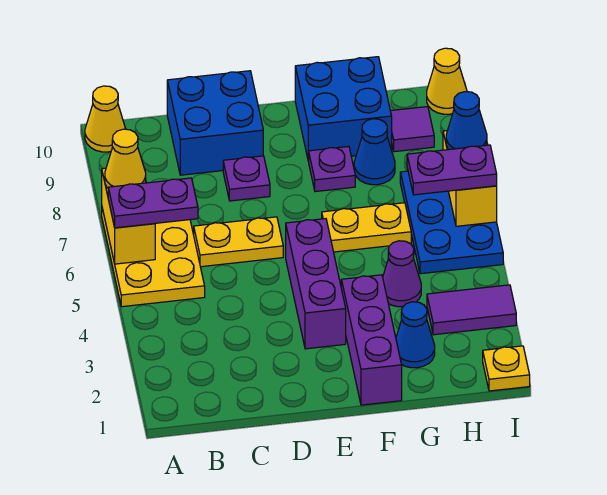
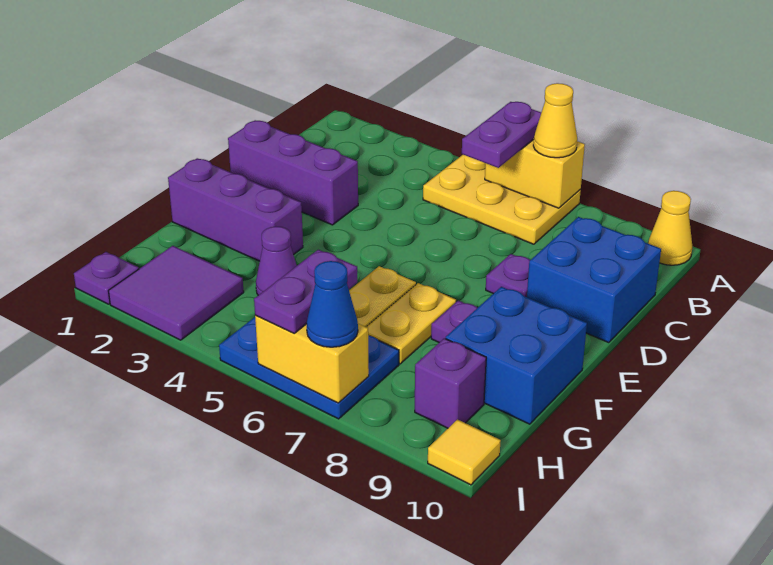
yellow plate C6:D6 level 1 -> yellow plate F7:G7 level 1
purple brick E3:E5 level 1 -> purple brick D1:D3 level 1
blue cone G2 level 1 -> none
blue cone G8 level 1 -> none
purple tile H3:I3 level 1 -> purple tile H2:I3 level 1
purple tile H9 level 1 -> purple brick H9 level 1
yellow plate I1 level 1 -> purple plate I1 level 1
yellow cone I10 level 1 -> yellow tile I10 level 1

